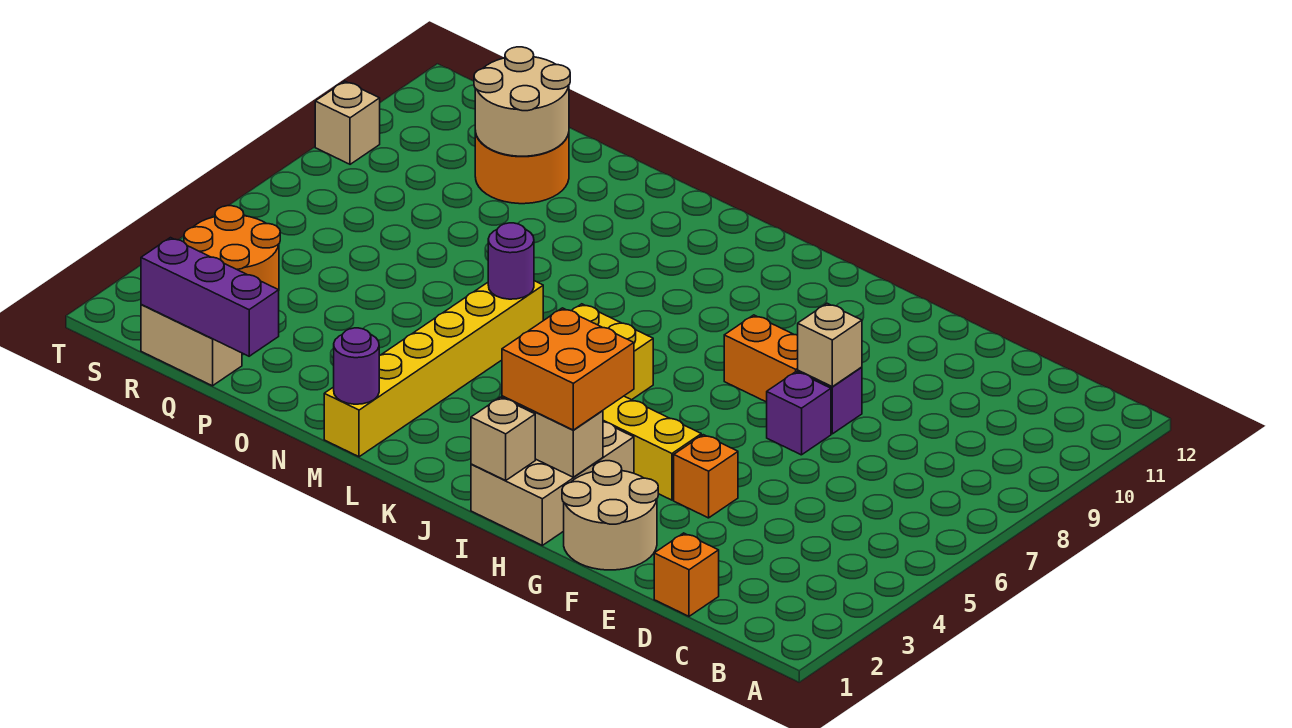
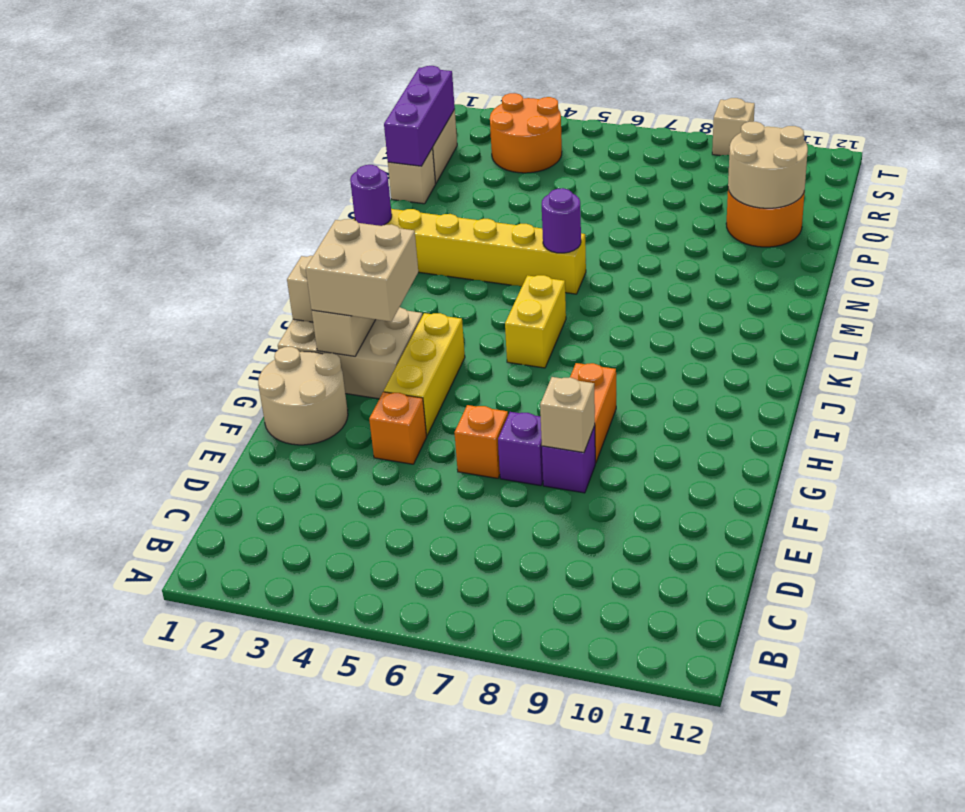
orange brick D1 level 1 -> orange brick F6 level 1
orange brick H2:I3 level 3 -> tan brick H2:I3 level 3
none -> tan brick P1 level 1

